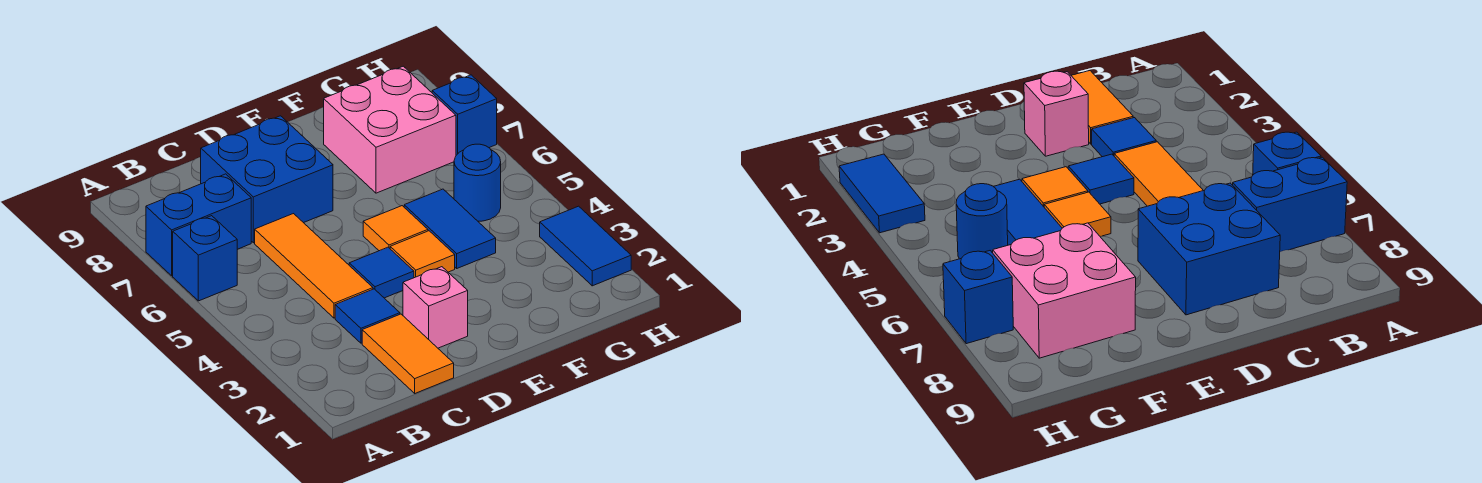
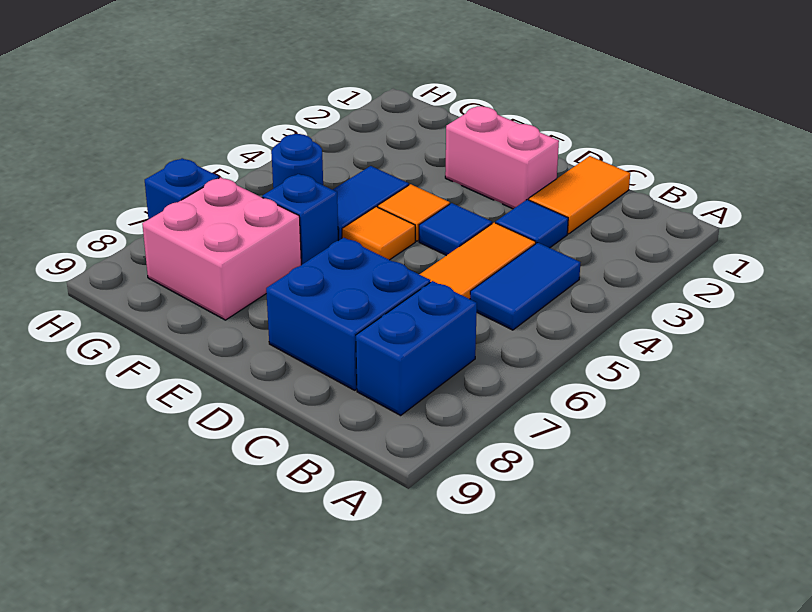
blue brick A6 level 1 -> blue brick F6 level 1
blue brick A7:B7 level 1 -> blue brick B7:B8 level 1
pink brick D2 level 1 -> pink brick D2:E2 level 1
blue tile H2:H3 level 1 -> blue tile B4:B5 level 1

